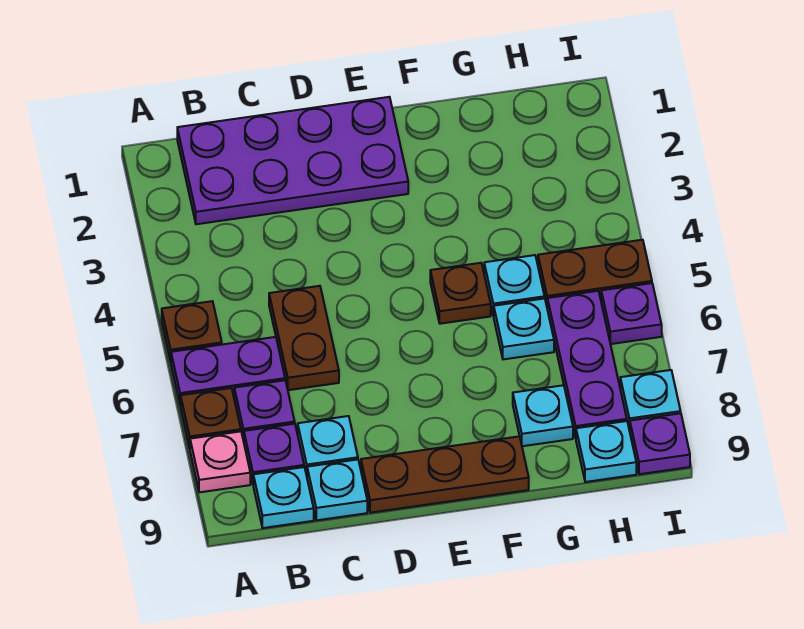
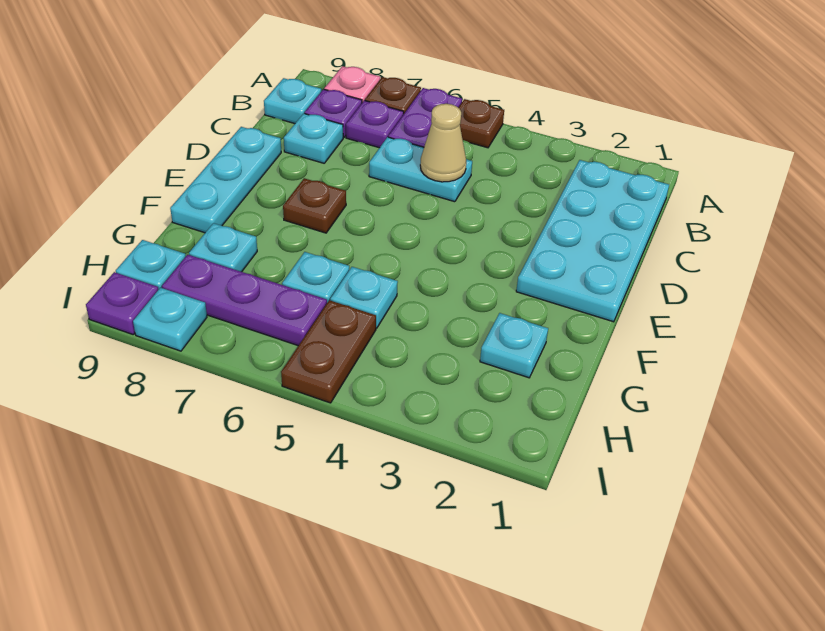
purple plate B1:E2 level 1 -> cyan plate B1:E2 level 1
brown plate C5:C6 level 1 -> cyan plate C5:C6 level 1
none -> tan cone C5 level 2
cyan plate C9 level 1 -> cyan plate G2 level 1
brown plate D9:F9 level 1 -> cyan plate D9:F9 level 1
brown plate F5 level 1 -> brown plate E7 level 1
purple plate I6 level 1 -> none

